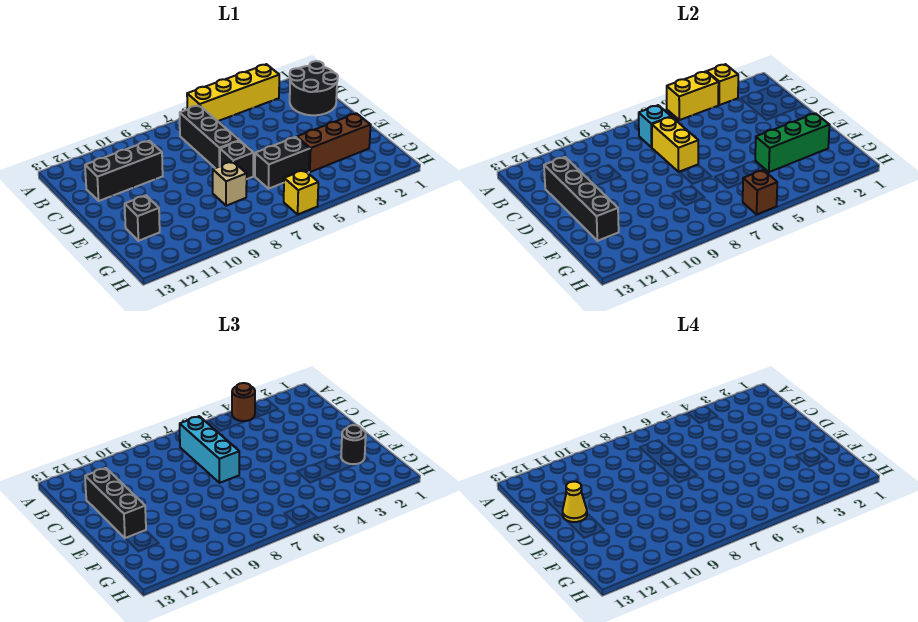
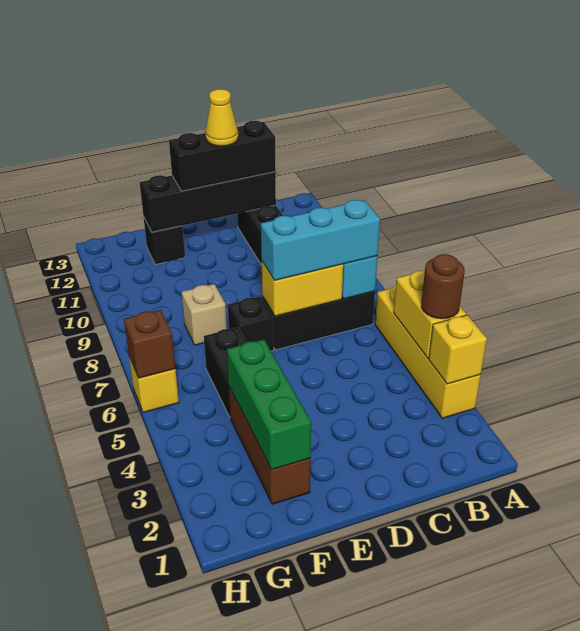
black round brick B1:C2 level 1 -> none
black round brick F2 level 3 -> none

